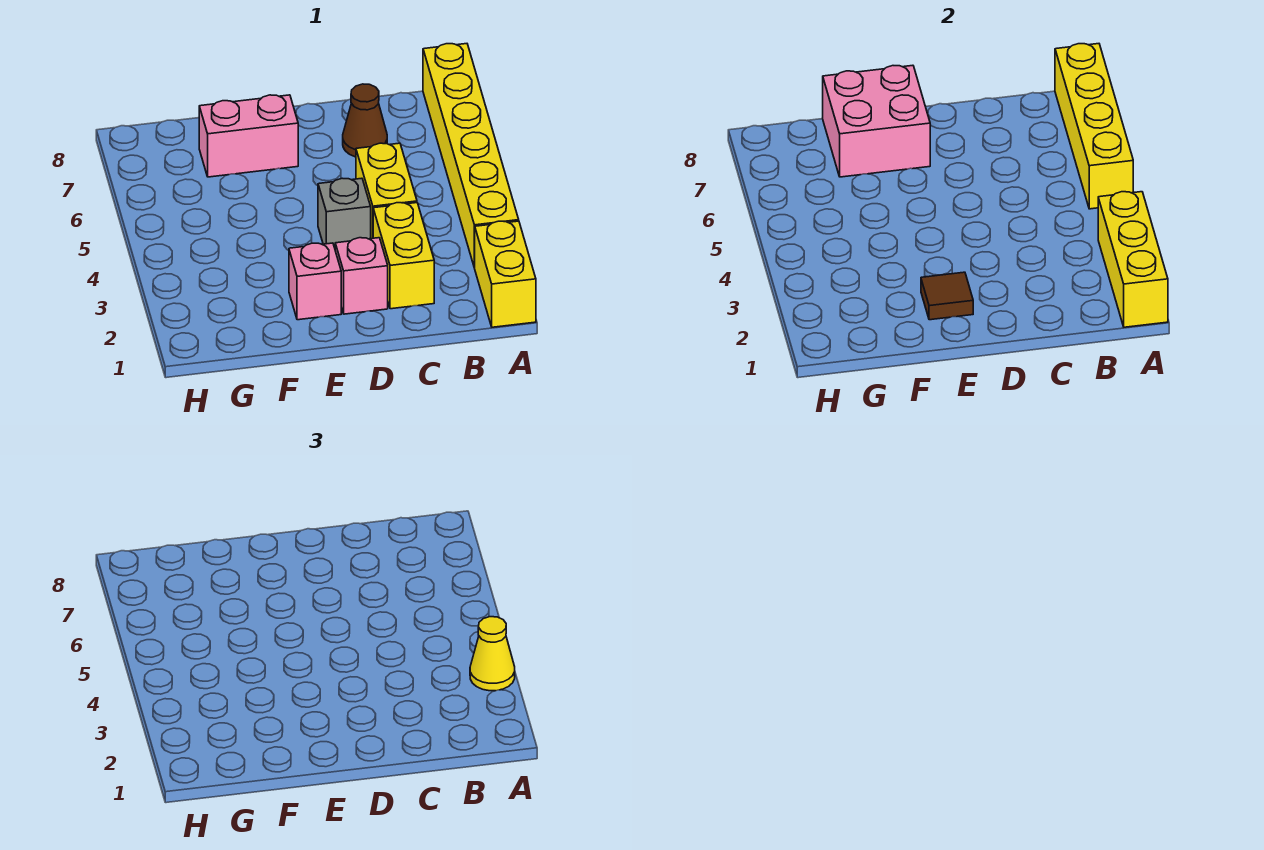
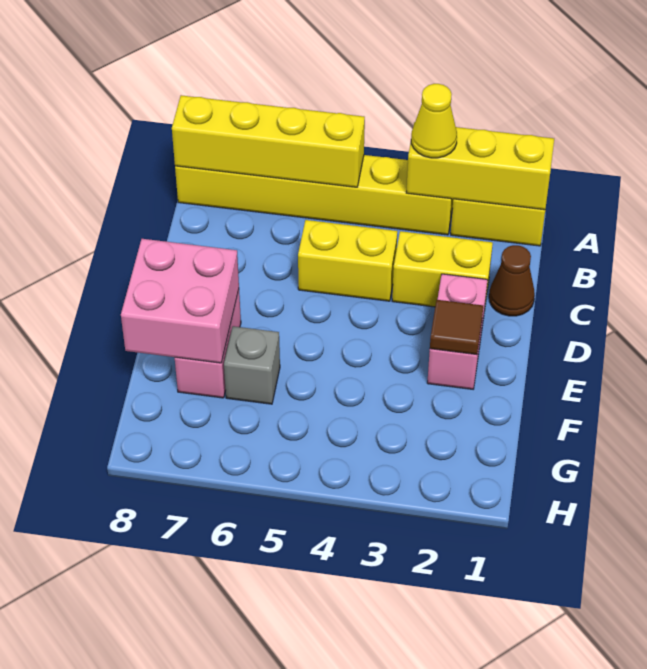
brown cone C7 level 1 -> brown cone C1 level 1
grey brick D4 level 1 -> grey brick F6 level 1

